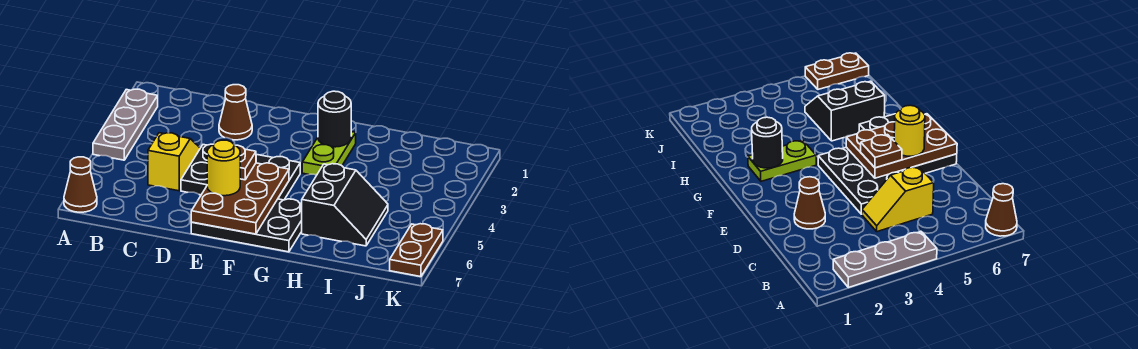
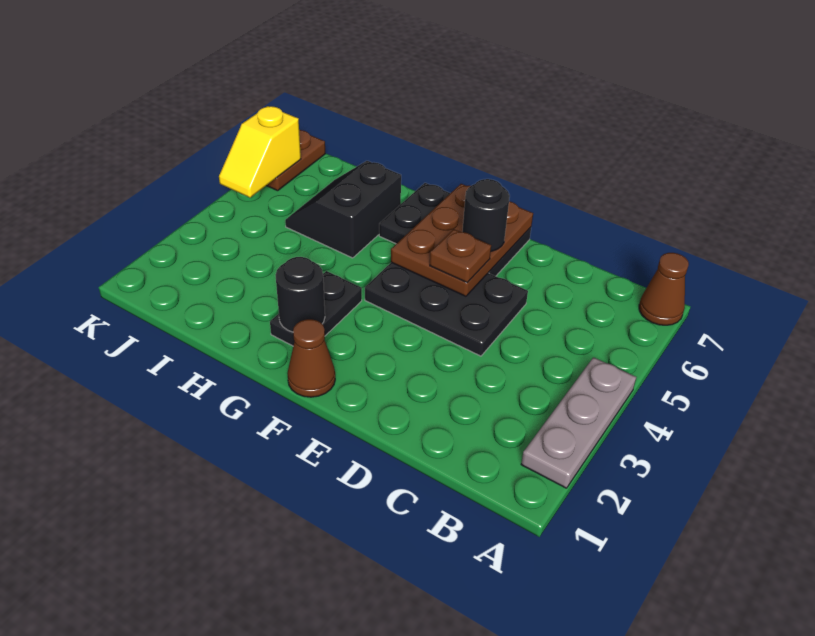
yellow slope C4:C5 level 1 top 5 -> yellow slope K5:K6 level 2 top 6
brown cone D2 level 1 -> brown cone F1 level 1
yellow round brick E6 level 3 -> black round brick E6 level 3
lime plate G2:G3 level 1 -> black plate G2:G3 level 1

